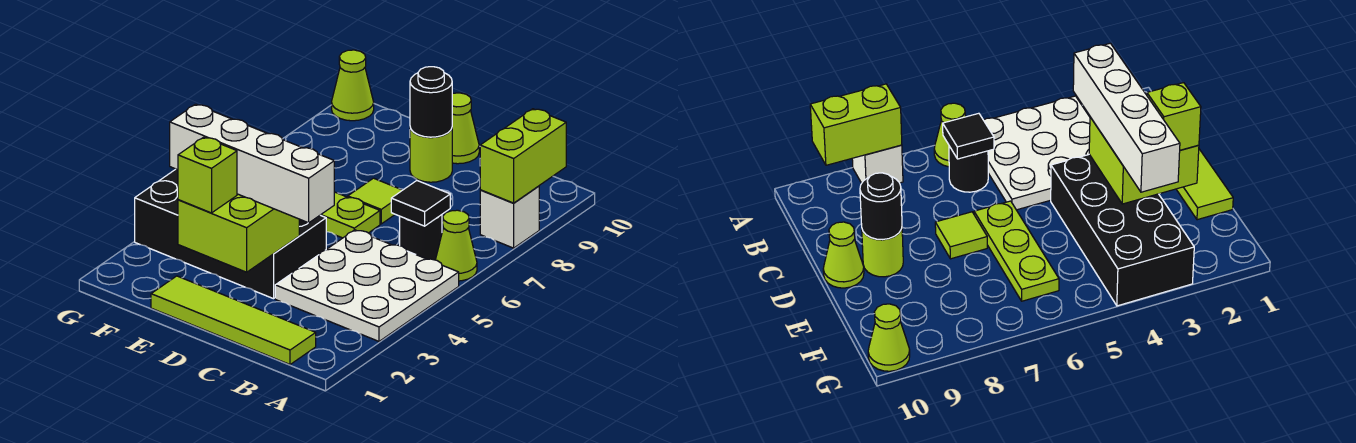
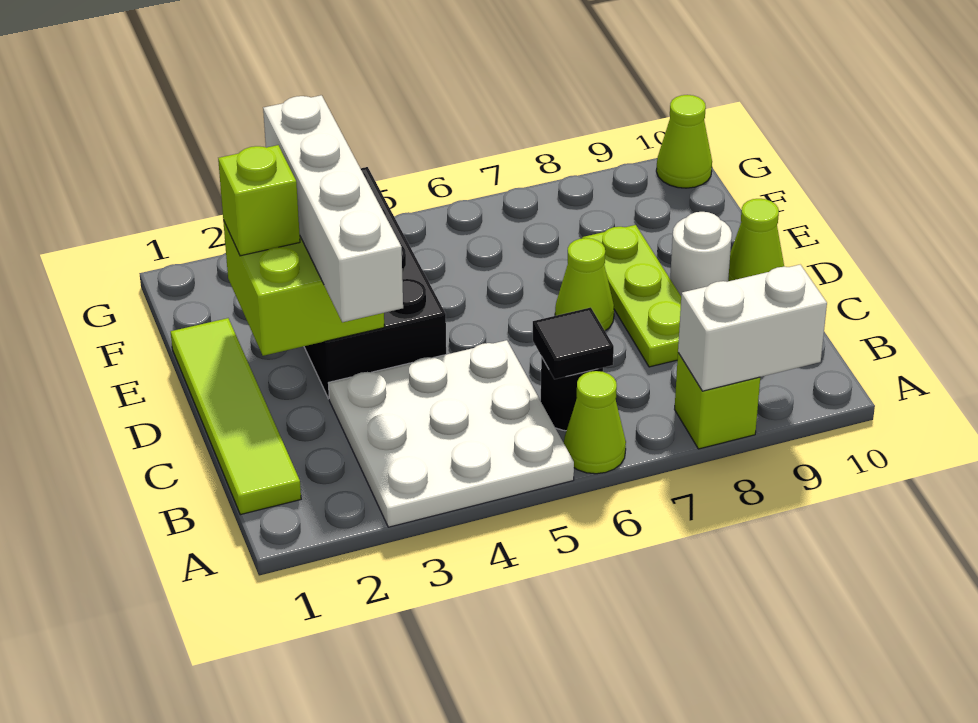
white brick A8 level 1 -> lime brick A8 level 1
lime brick A8:A9 level 2 -> white brick A8:A9 level 2
lime plate D6:F6 level 1 -> lime plate C8:E8 level 1
lime tile D7 level 1 -> lime cone D7 level 1
lime round brick D9 level 1 -> white round brick D9 level 1
black round brick D9 level 2 -> none

